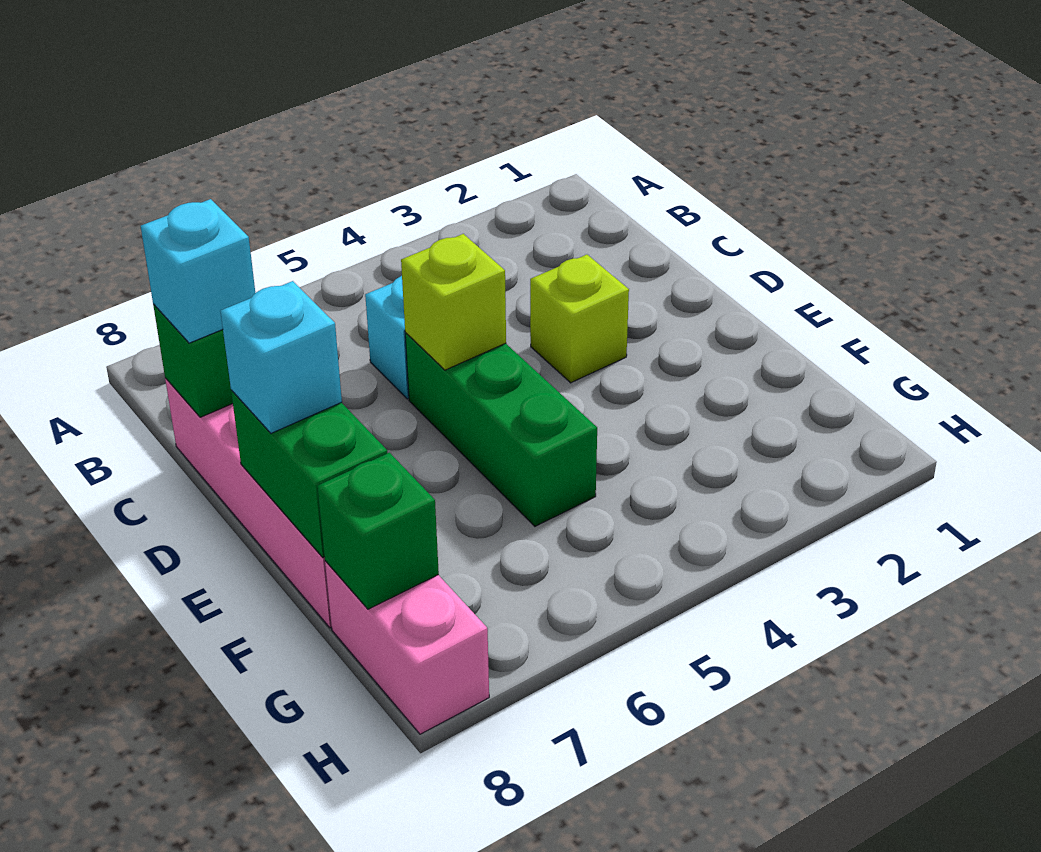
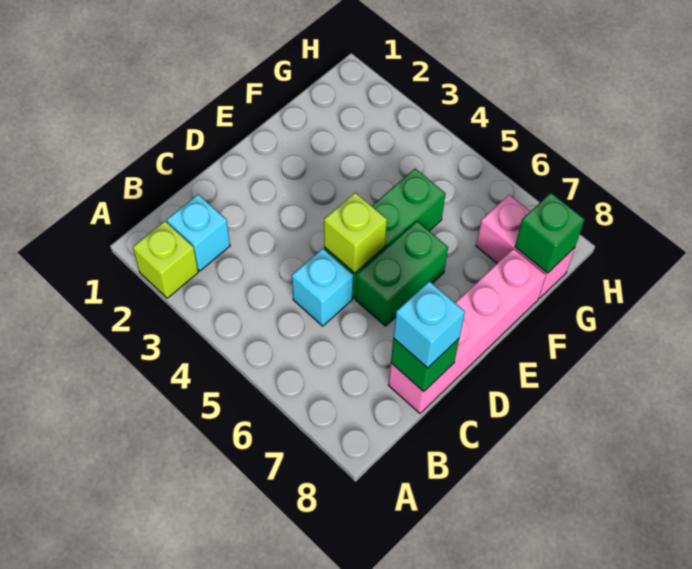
lime brick D3 level 1 -> lime brick A2 level 1
green brick E8:F8 level 2 -> green brick D6:E6 level 1
cyan brick E8 level 3 -> cyan brick B2 level 1
pink brick G8:H8 level 1 -> pink brick G7:G8 level 1

